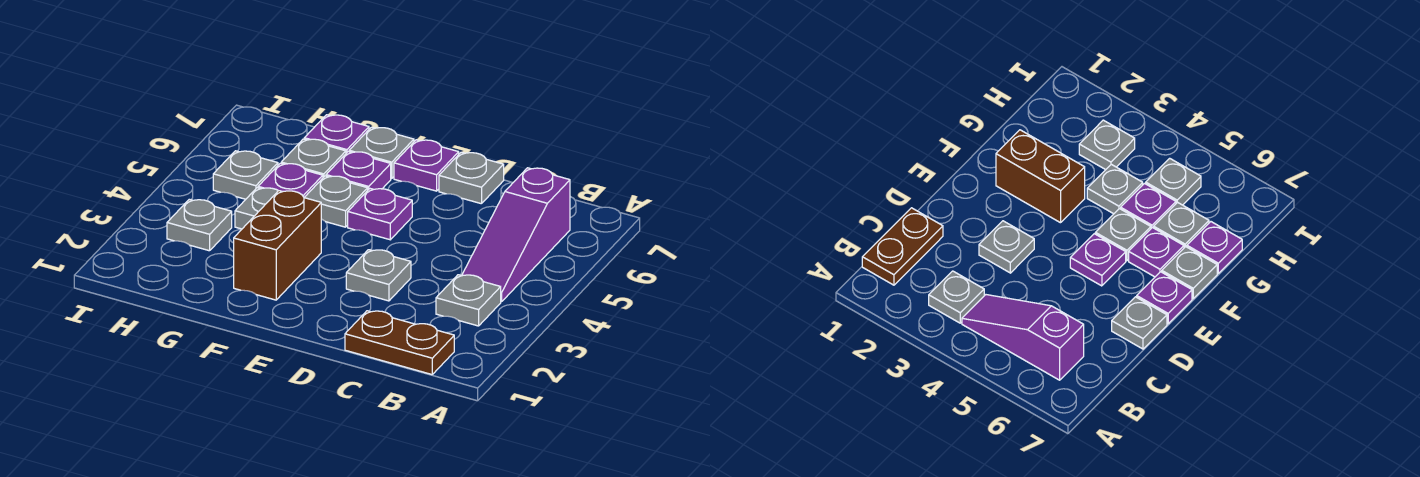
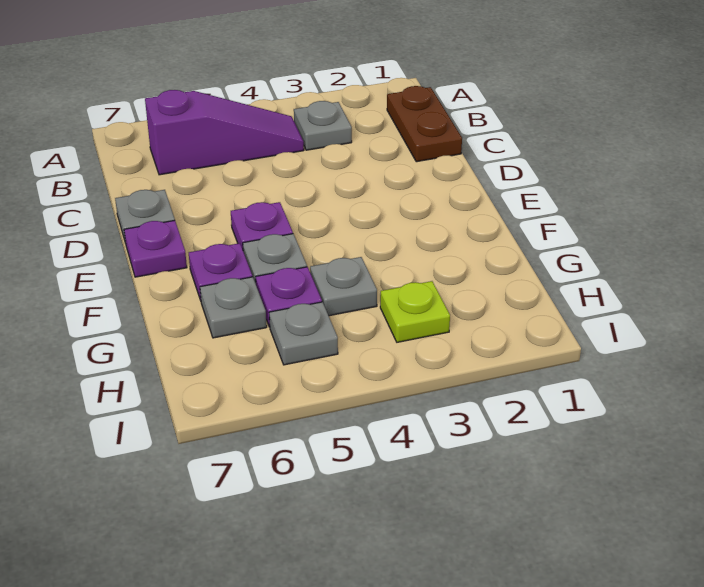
grey plate D3 level 1 -> none
brown brick F2:F3 level 1 -> none
grey plate F7 level 1 -> none
purple plate G7 level 1 -> none
grey plate H3 level 1 -> lime plate H3 level 1

